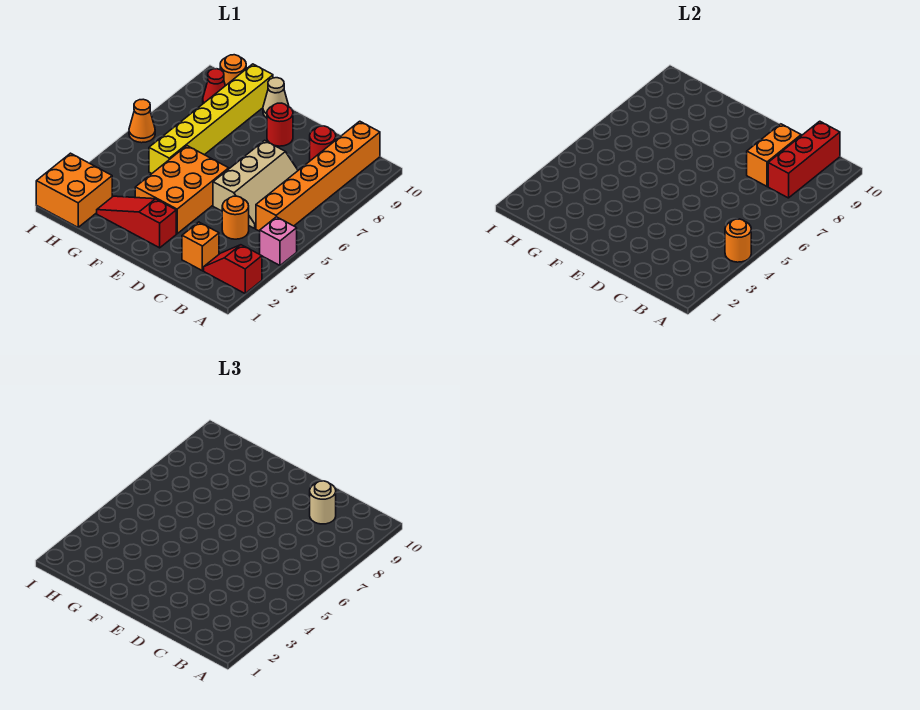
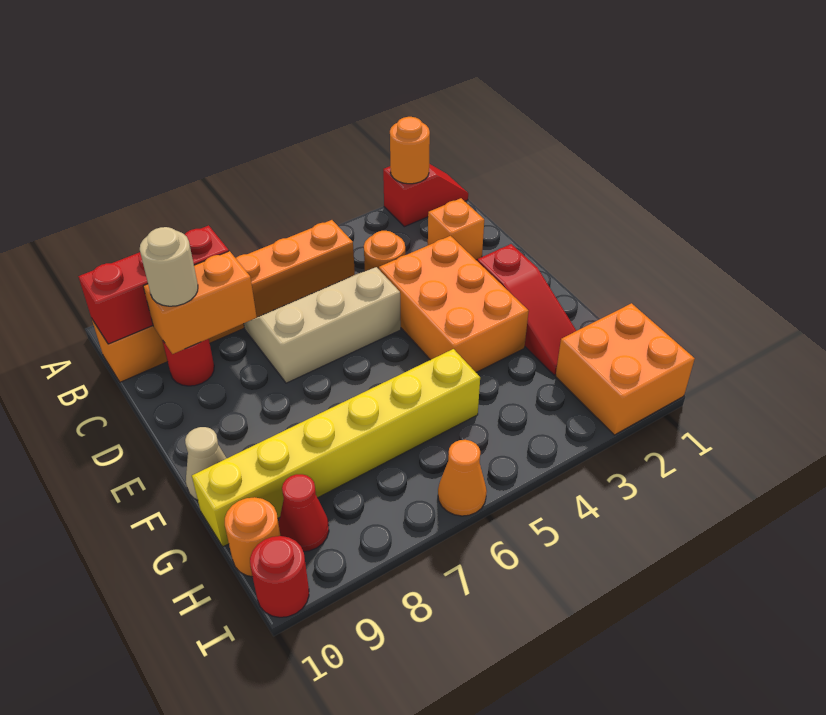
red slope A2:B2 level 1 top A -> red slope A1:A2 level 1 top 2
pink brick A4 level 1 -> none
orange round brick A4 level 2 -> orange round brick A2 level 2
orange brick E3:F5 level 1 -> orange brick D3:F4 level 1
red round brick E9 level 1 -> red round brick I10 level 1

